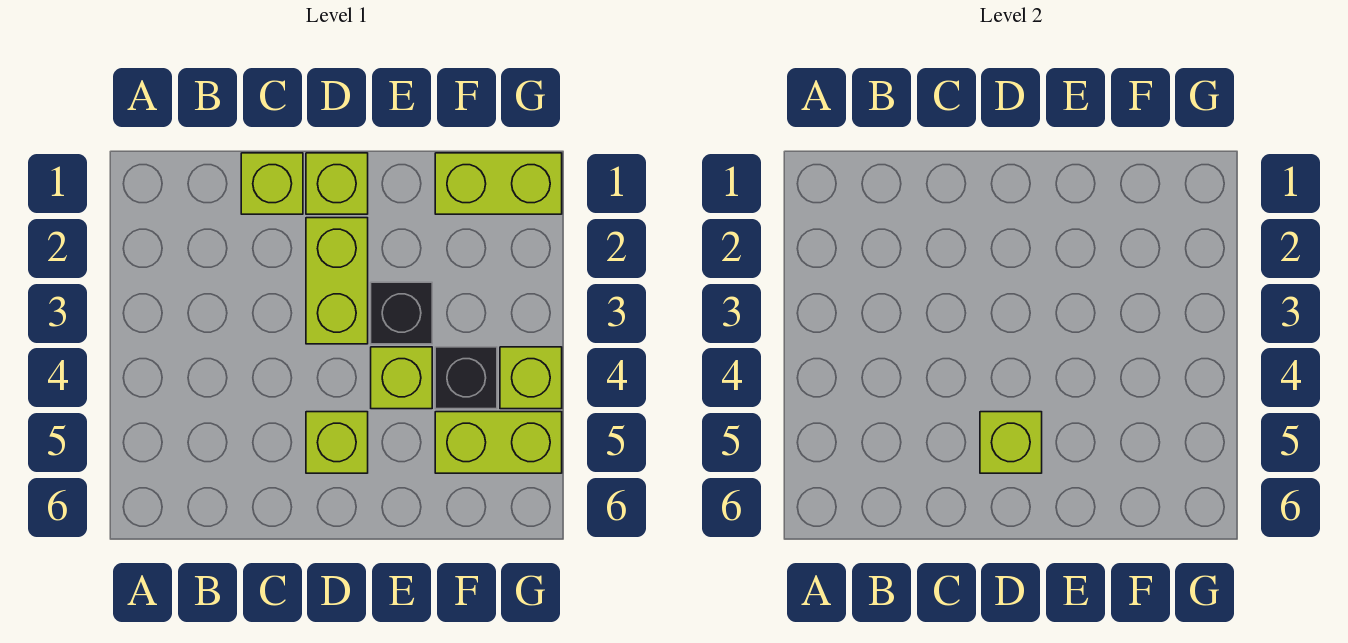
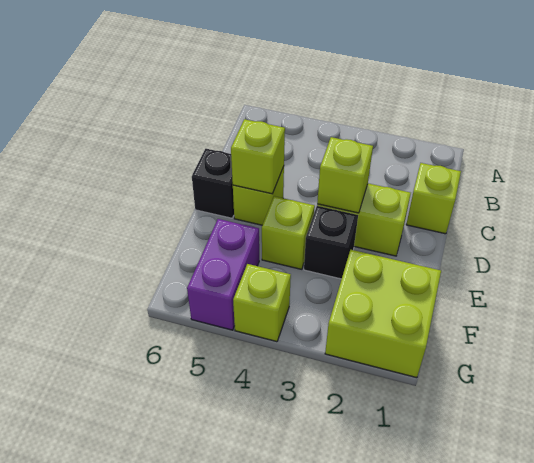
lime brick D1 level 1 -> lime brick D3 level 2
lime brick F1:G1 level 1 -> lime brick F1:G2 level 1
black brick F4 level 1 -> black brick D6 level 1
lime brick F5:G5 level 1 -> purple brick F5:G5 level 1

